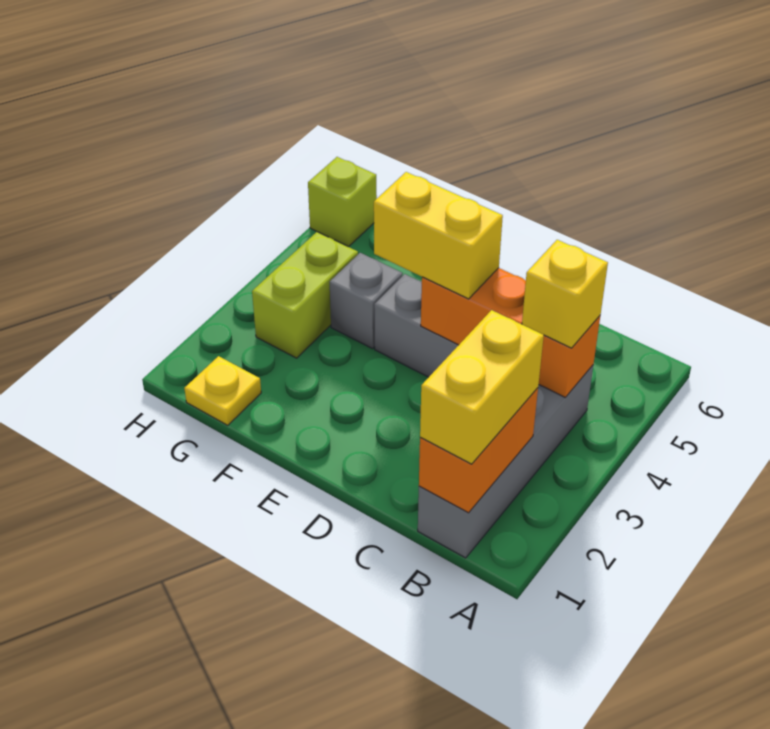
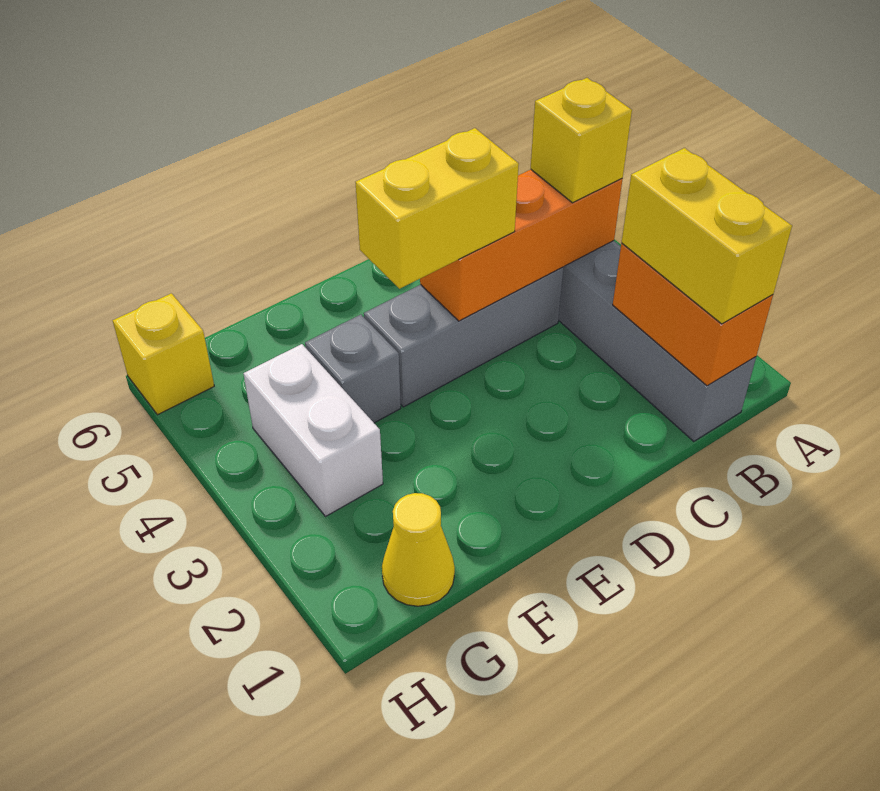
yellow plate G1 level 1 -> yellow cone G1 level 1
lime brick G3:G4 level 1 -> white brick G3:G4 level 1
lime brick H6 level 1 -> yellow brick H6 level 1

